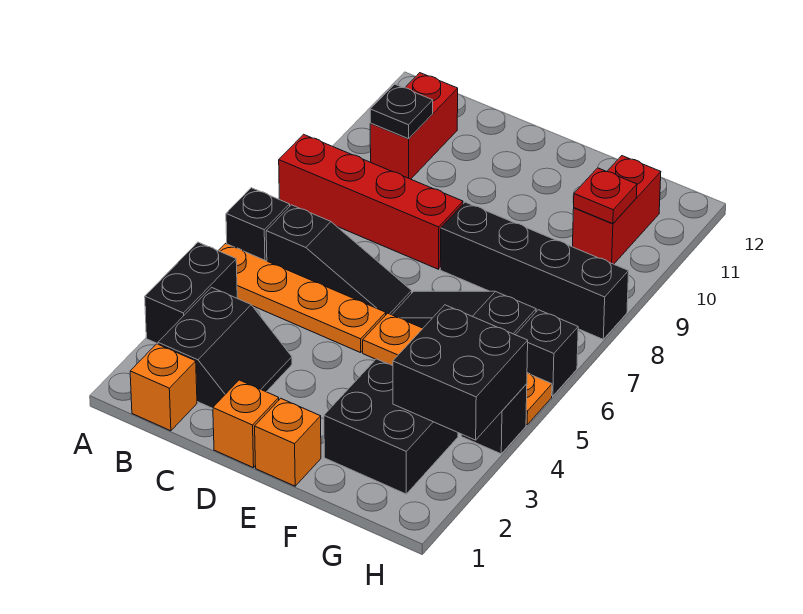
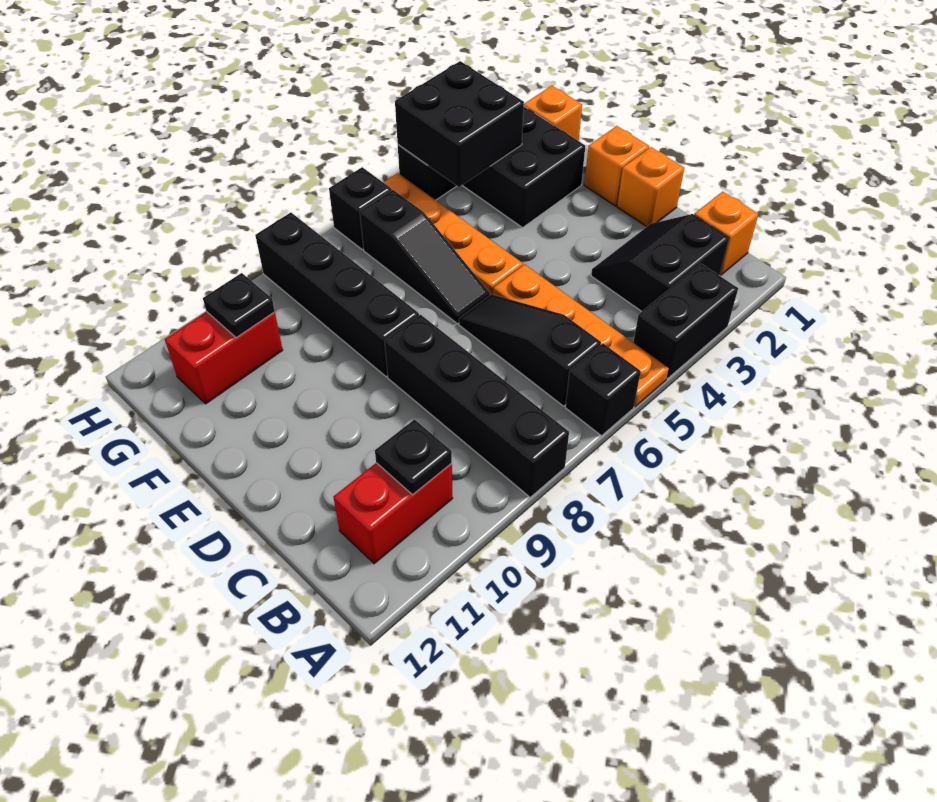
red brick A8:D8 level 1 -> black brick A8:D8 level 1
none -> orange brick G1 level 1
red plate G10 level 2 -> black plate G10 level 2

